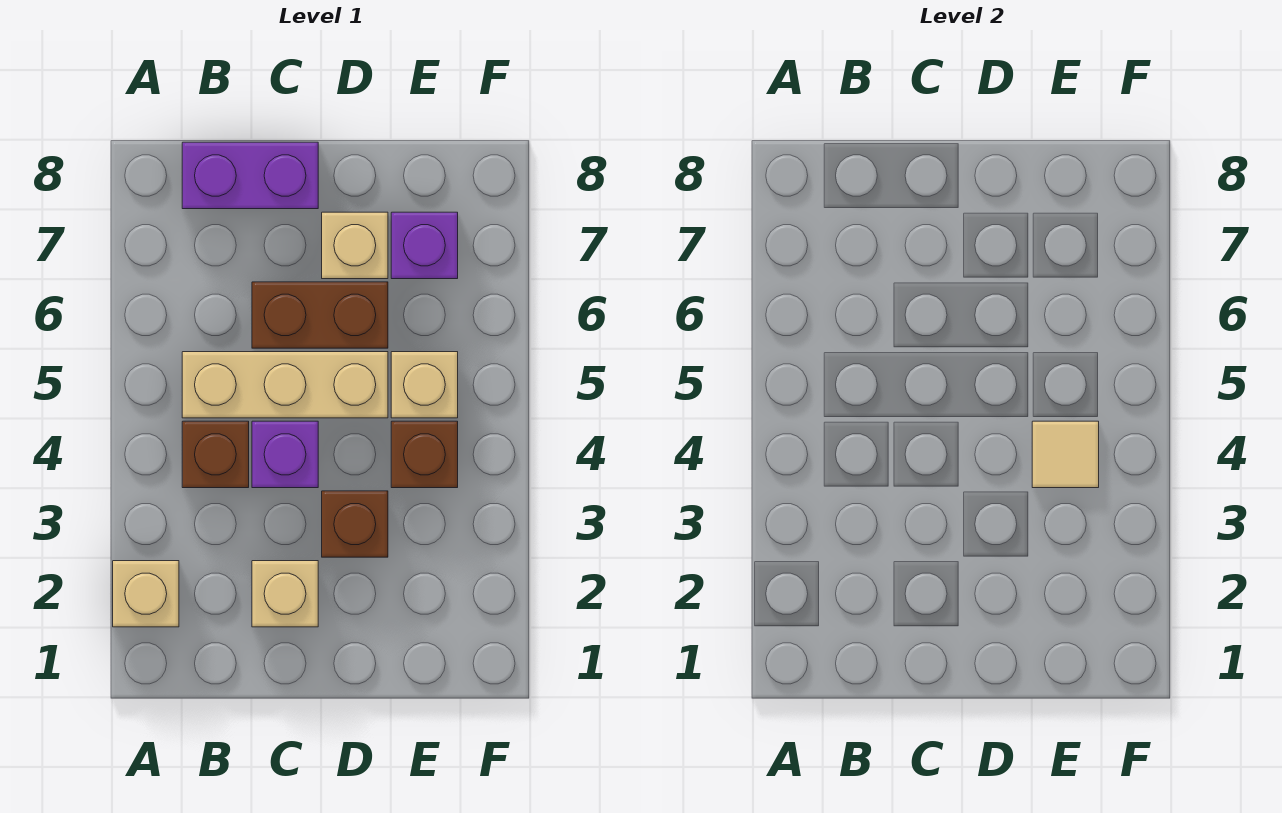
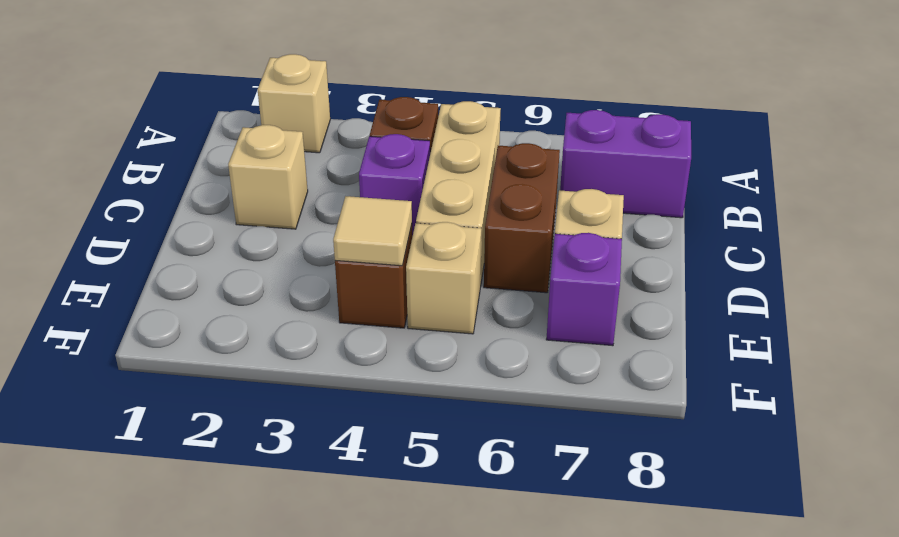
purple brick B8:C8 level 1 -> purple brick B7:B8 level 1
brown brick D3 level 1 -> none

